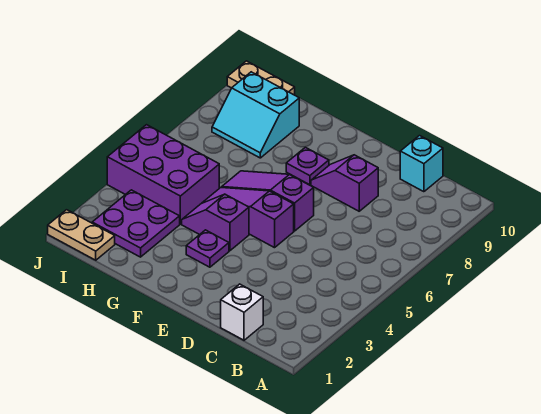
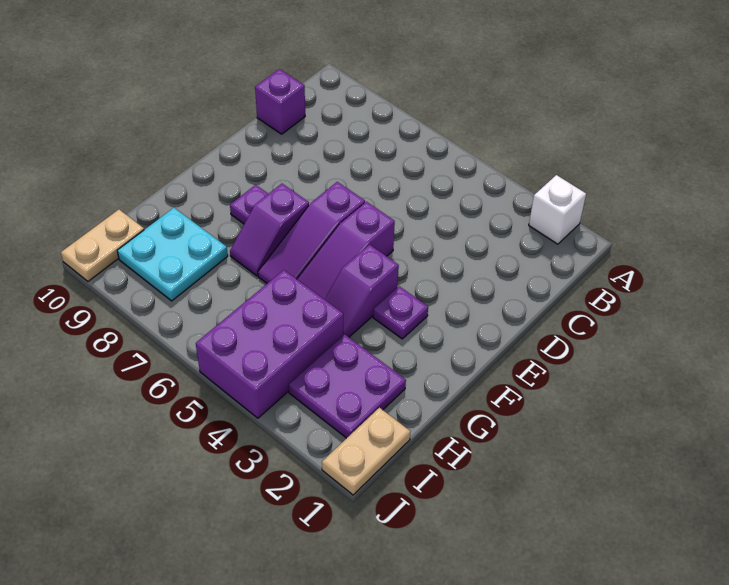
white brick C1 level 1 -> white brick A2 level 1
cyan brick C10 level 1 -> purple brick C10 level 1
purple slope D8:E8 level 1 top D -> purple slope F7:G7 level 1 top F
cyan slope H8:I9 level 1 top 9 -> cyan plate H8:I9 level 1

